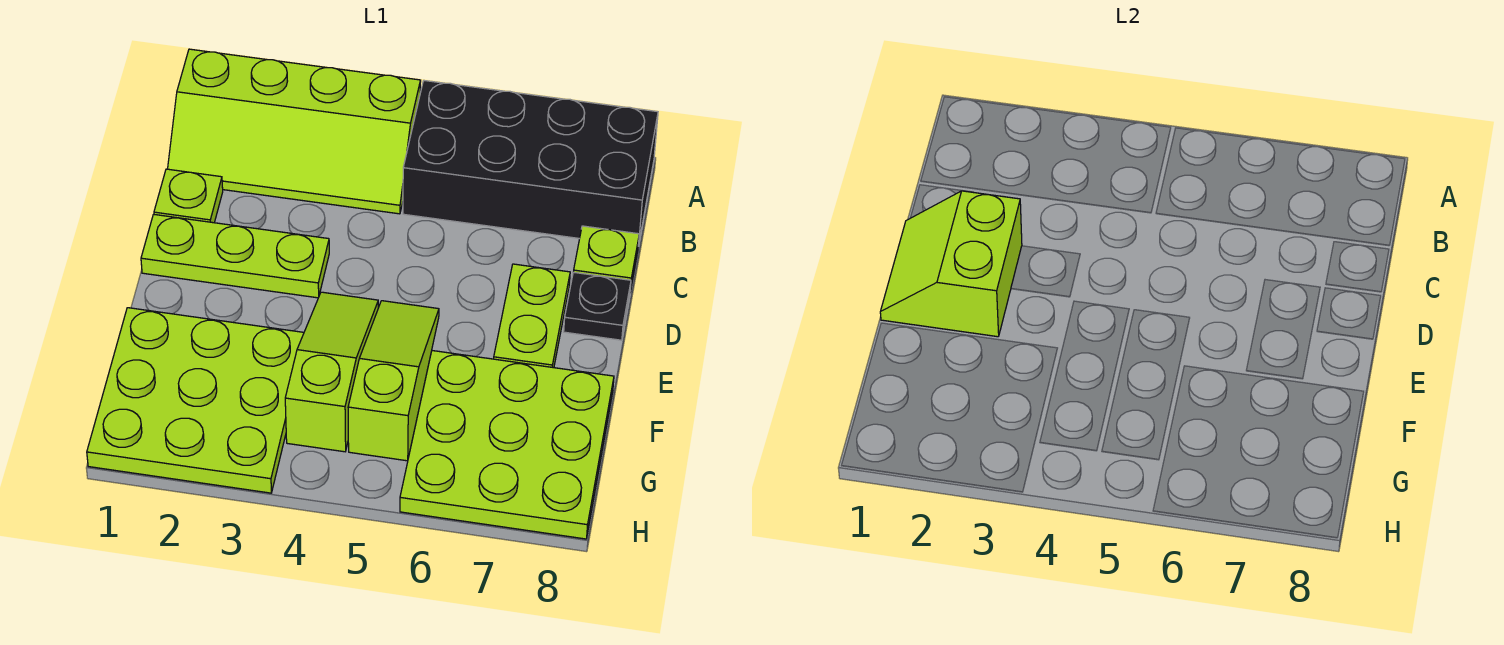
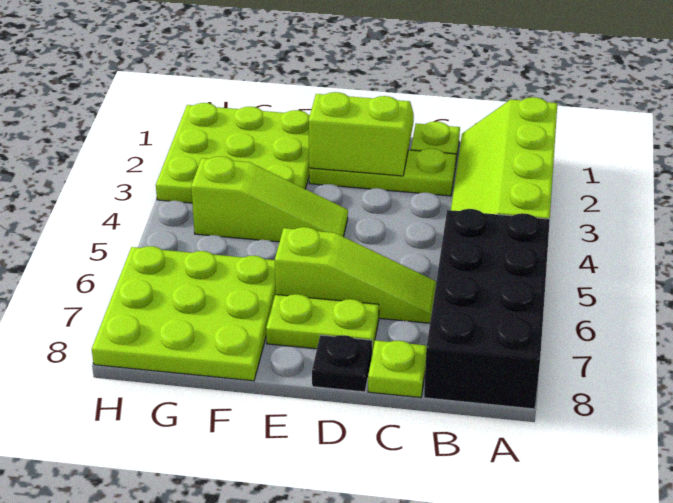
lime plate D1:D3 level 1 -> lime plate C2:E2 level 1
lime slope E5:G5 level 1 top G -> lime slope C6:E6 level 1 top E

